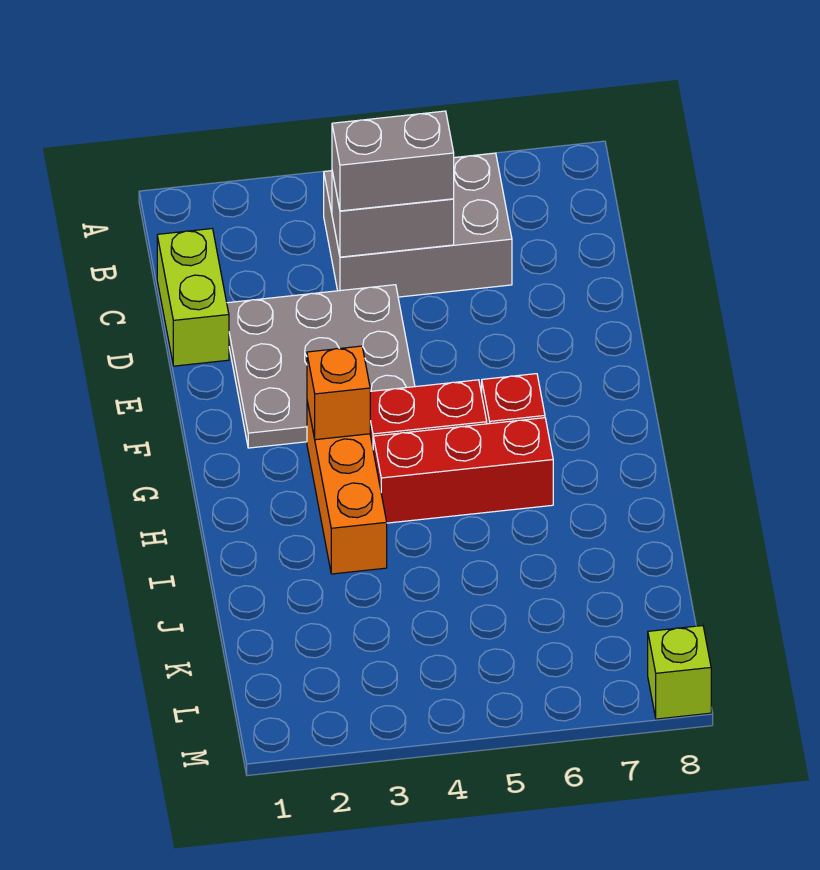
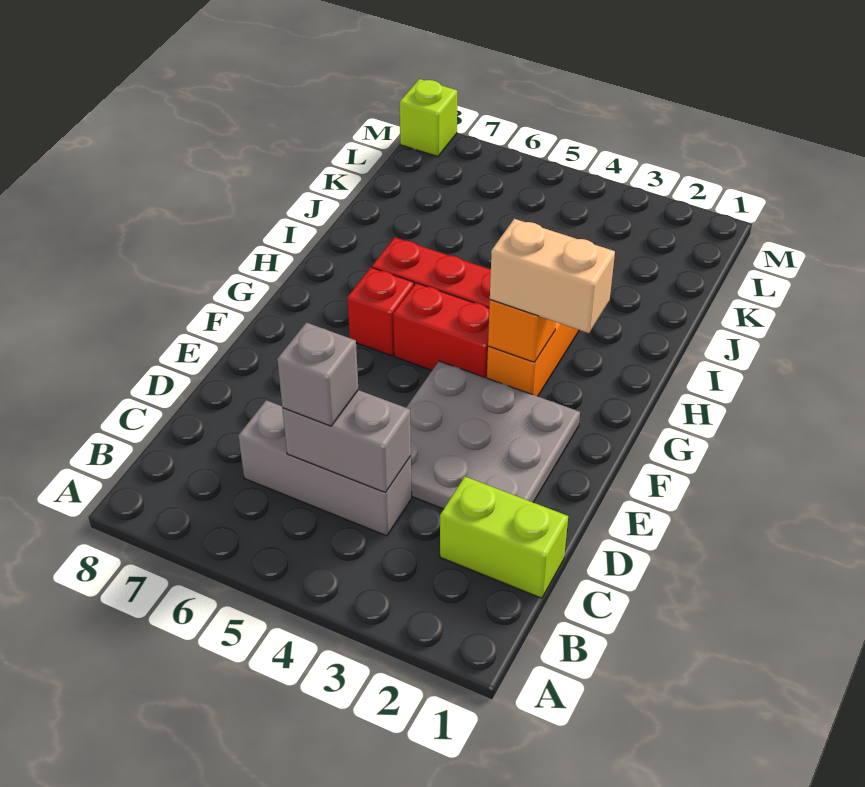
grey brick B4:C6 level 1 -> grey brick C4:C6 level 1
lime brick C1:D1 level 1 -> lime brick C1:C2 level 1
grey brick C4:C5 level 3 -> grey brick C5 level 3
none -> tan brick G2:G3 level 3

